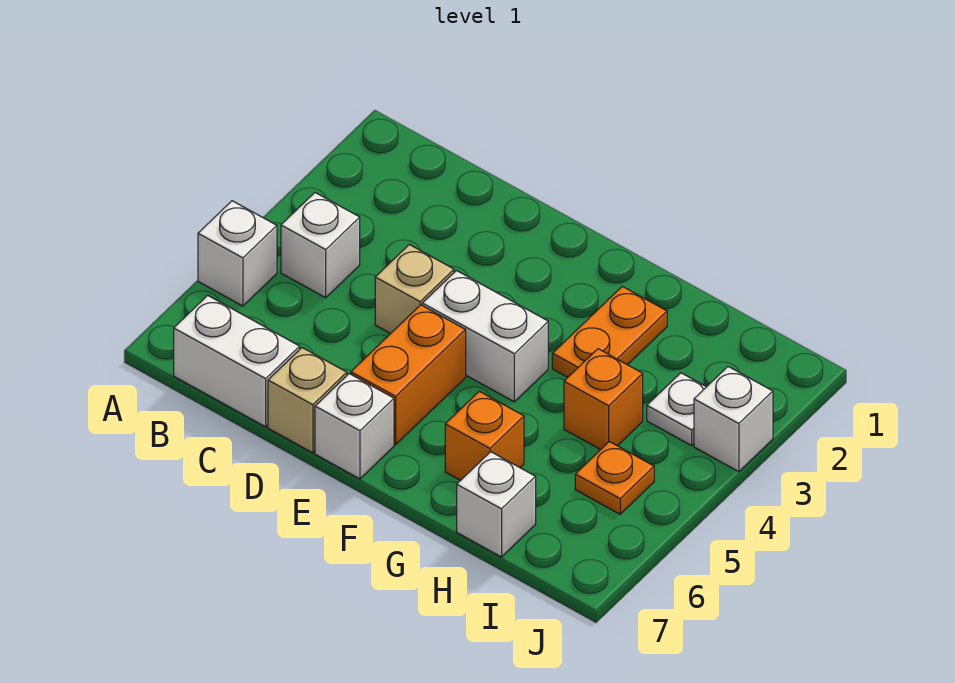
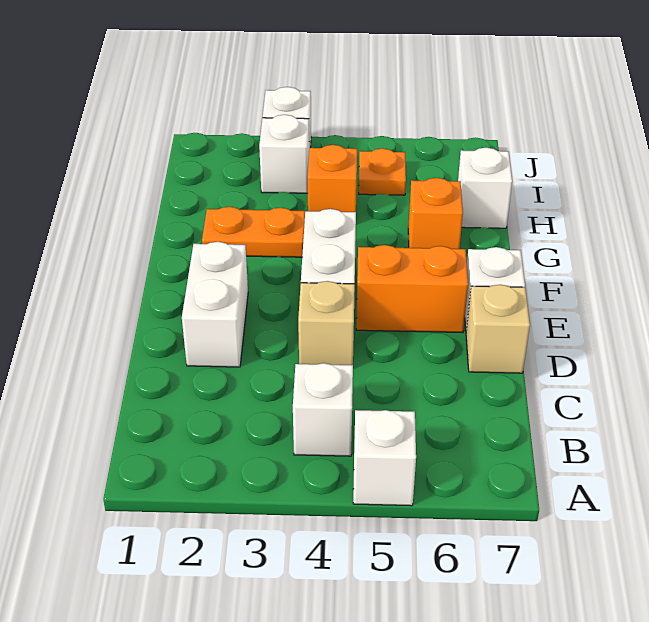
white brick B7:C7 level 1 -> white brick D2:E2 level 1
white plate I3 level 1 -> white brick I3 level 1

